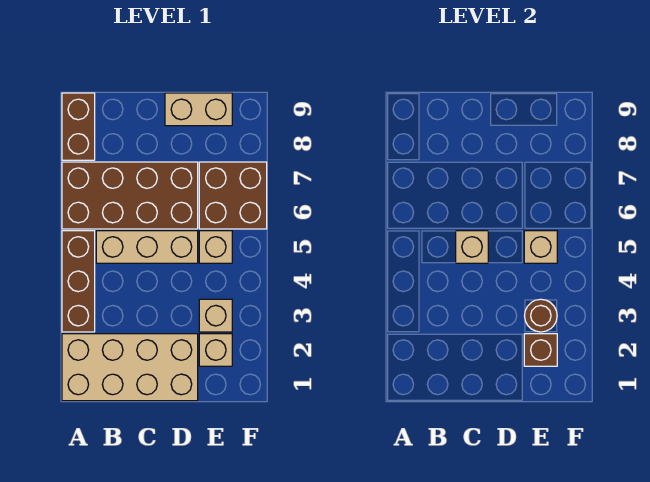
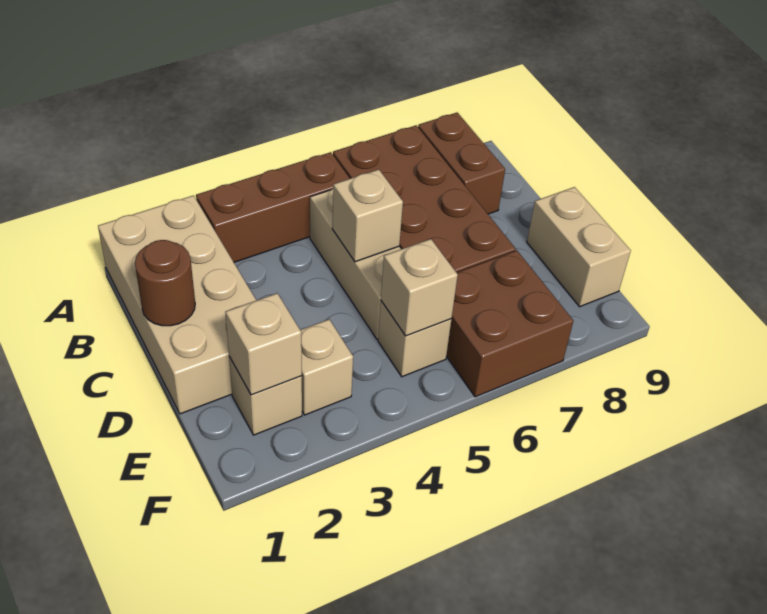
brown brick A8:A9 level 1 -> brown brick A8:B8 level 1
brown brick E2 level 2 -> tan brick E2 level 2
brown round brick E3 level 2 -> brown round brick C1 level 2

